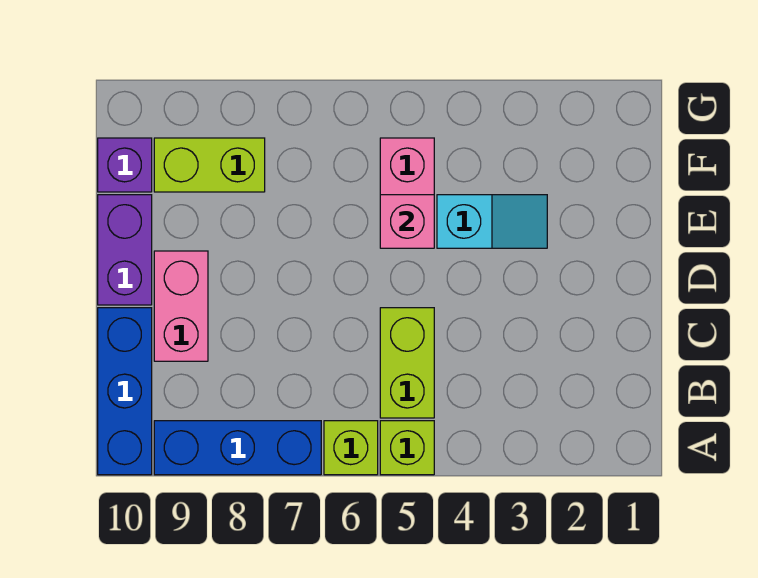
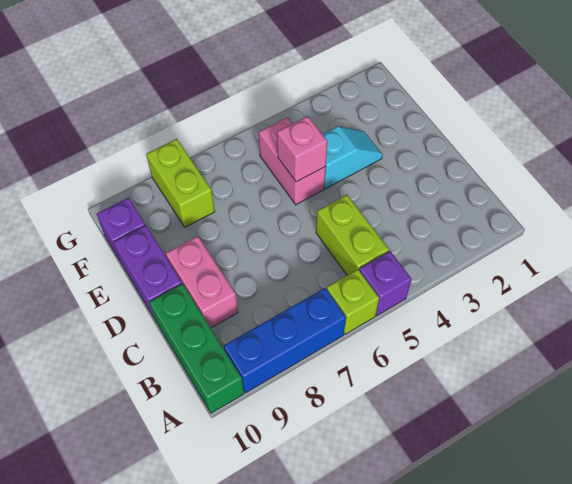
lime brick A5 level 1 -> purple brick A5 level 1
blue brick A10:C10 level 1 -> green brick A10:C10 level 1
lime brick F8:F9 level 1 -> lime brick F8:G8 level 1

